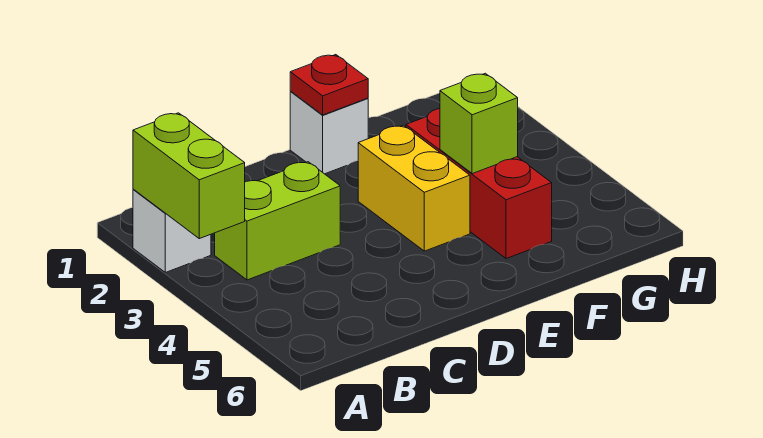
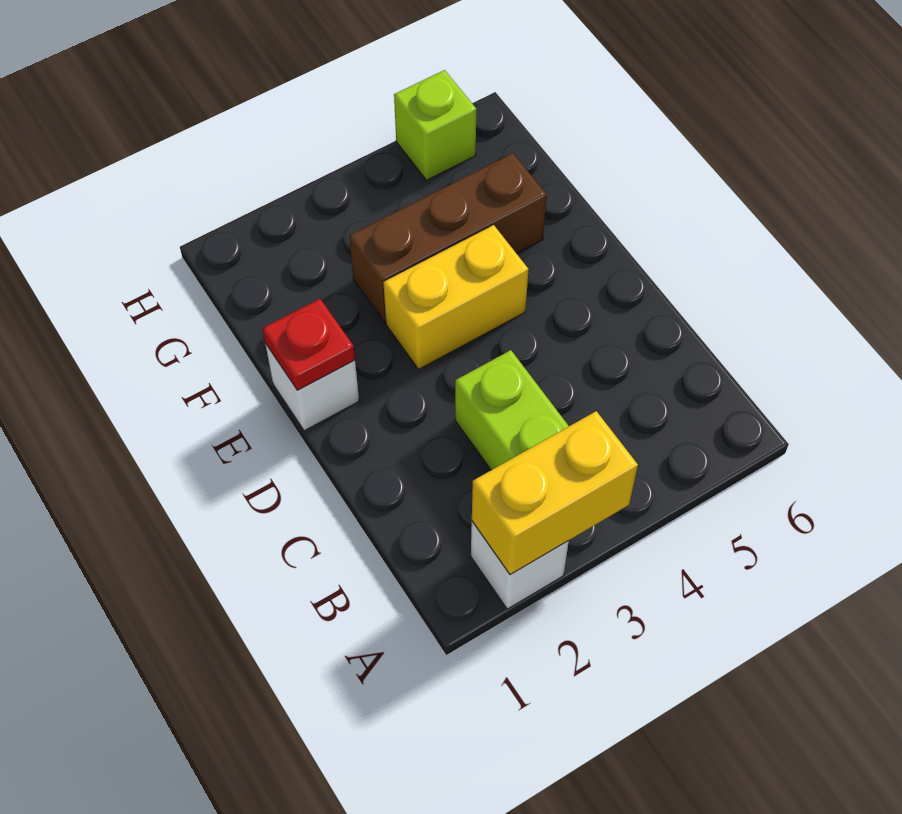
lime brick A2:A3 level 2 -> yellow brick A2:A3 level 2
red brick F3:F5 level 1 -> brown brick F3:F5 level 1
lime brick F4 level 2 -> lime brick H5 level 1

